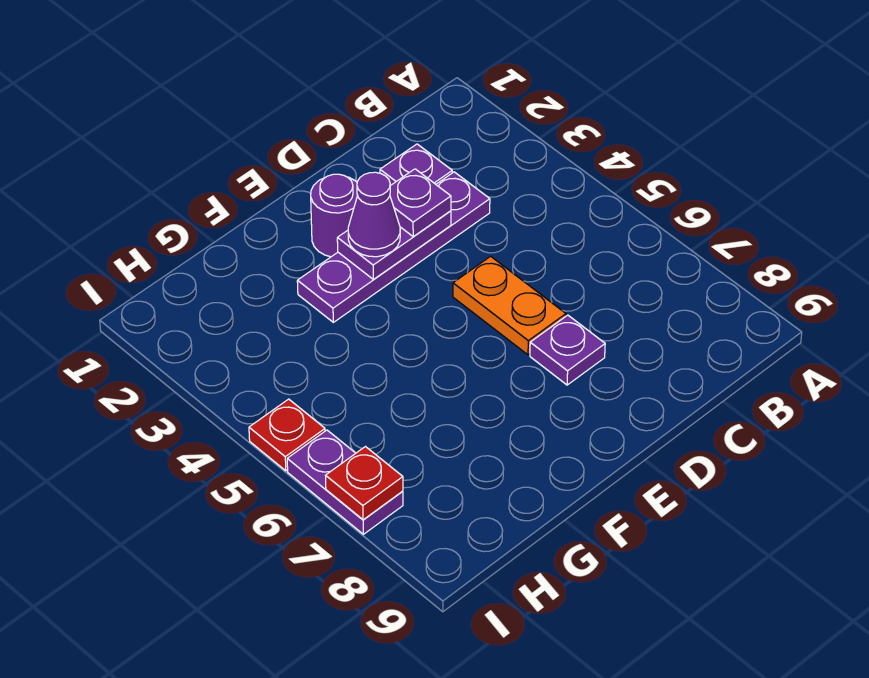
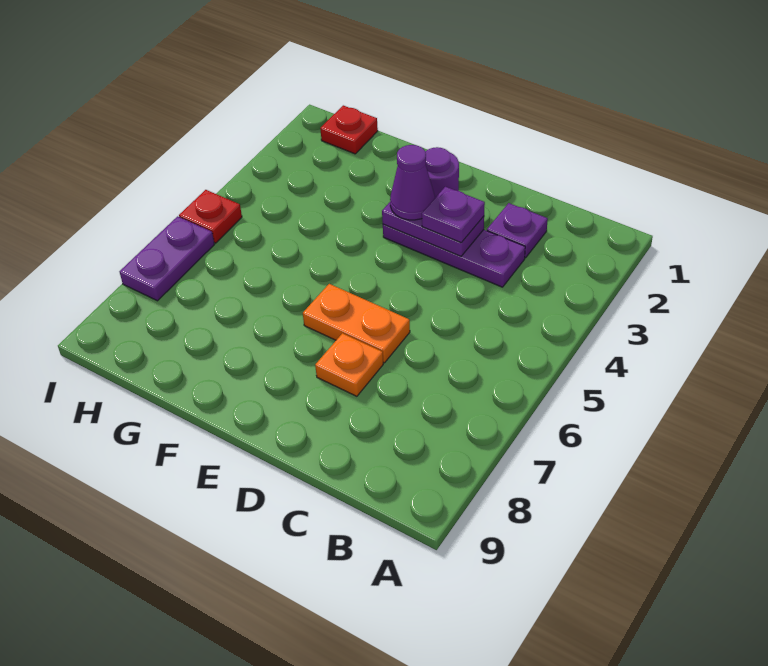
purple plate C3:F3 level 1 -> purple plate C3:E3 level 1
orange plate D5:D6 level 1 -> orange plate D6:E6 level 1
purple plate D7 level 1 -> orange plate D7 level 1
red plate I7 level 2 -> red plate H1 level 1

